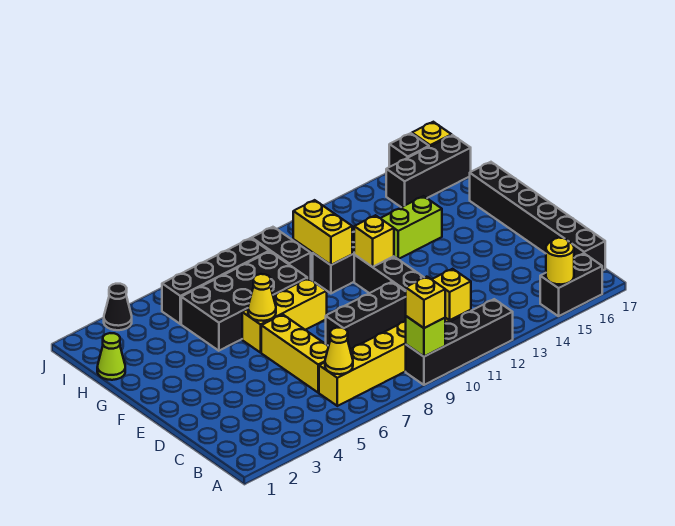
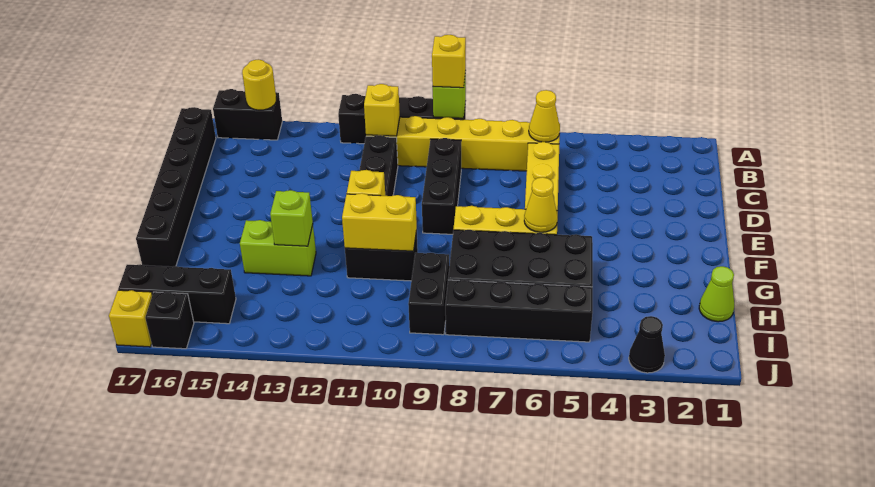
black brick D8:D10 level 1 -> black brick C9:E9 level 1
yellow brick G10:H10 level 2 -> yellow brick G10:G11 level 2
none -> lime brick G13 level 2

